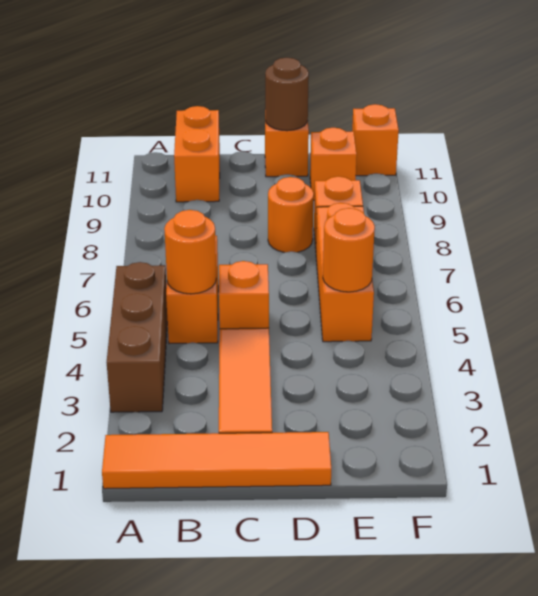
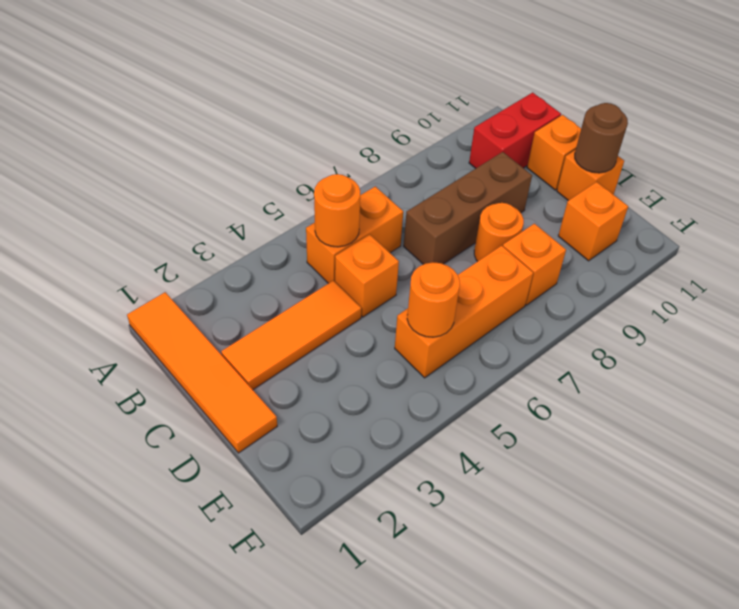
brown brick A3:A5 level 1 -> brown brick C7:C9 level 1
orange brick B10:B11 level 1 -> red brick B10:B11 level 1
orange brick F11 level 1 -> orange brick C11 level 1

